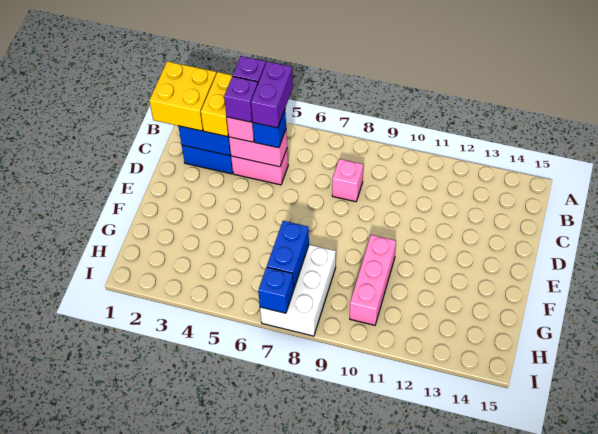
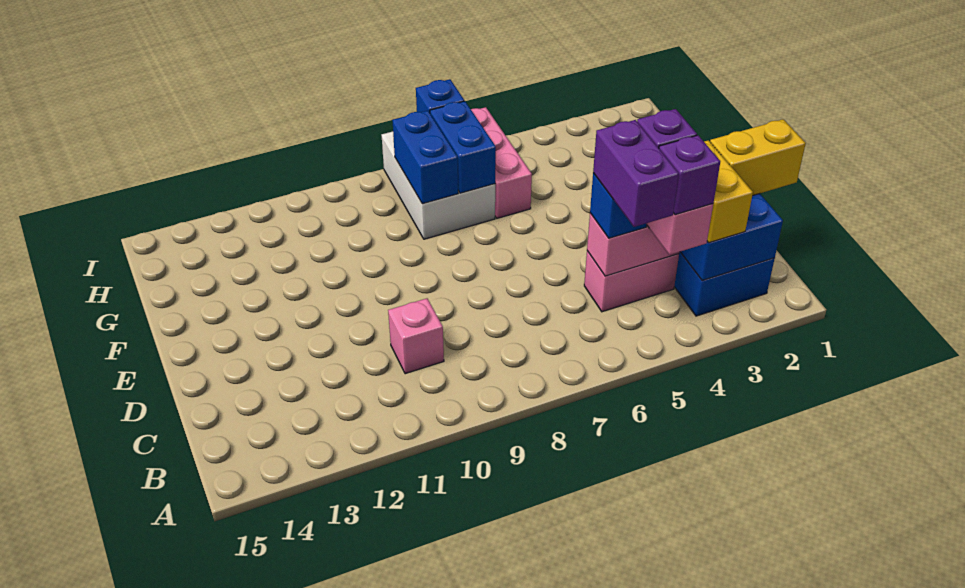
yellow brick B1:C2 level 3 -> yellow brick C1:C2 level 3
pink brick C8 level 1 -> pink brick C10 level 1
pink brick F10:H10 level 1 -> pink brick G6:I6 level 1
none -> blue brick G8:H8 level 2

